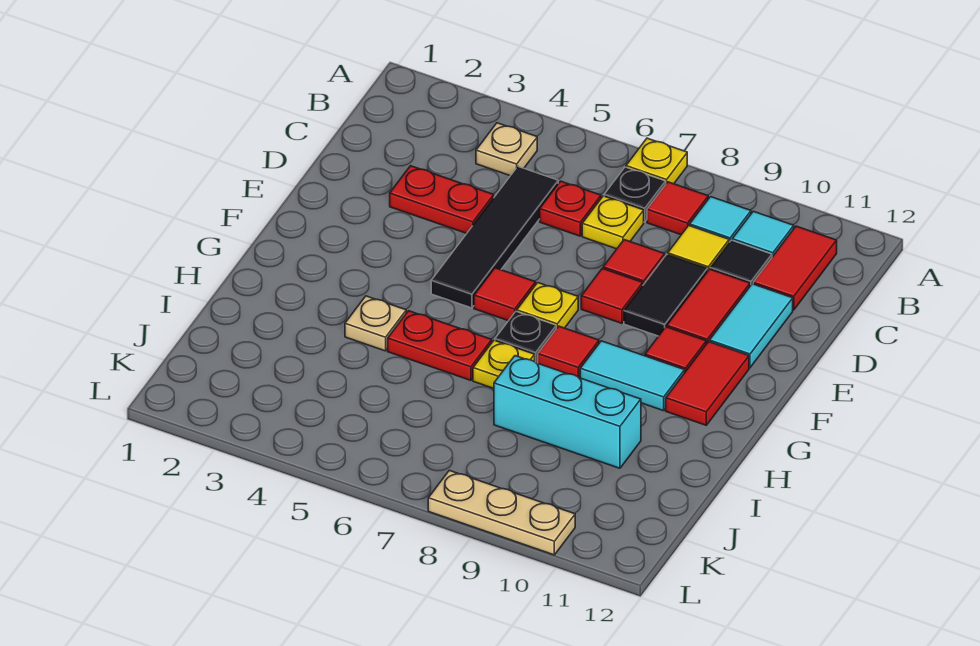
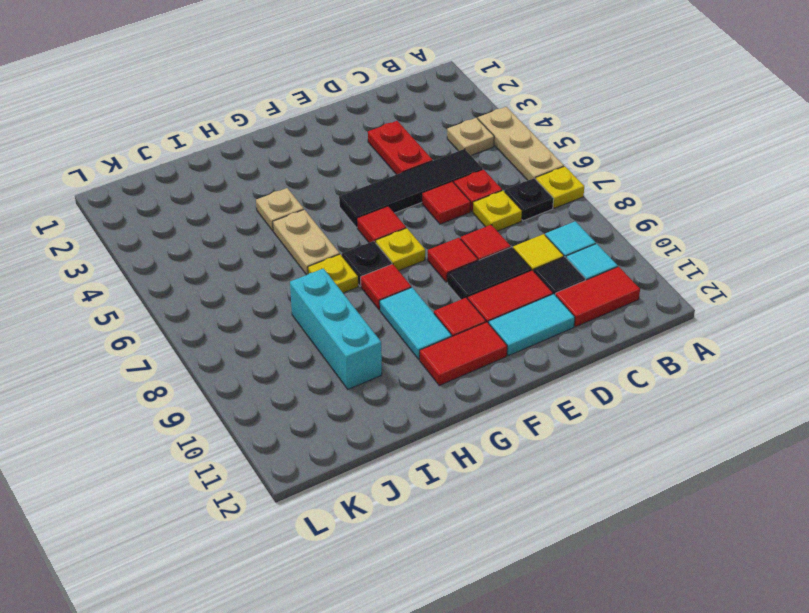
red tile B8 level 1 -> red tile D6 level 1
red plate H5:H6 level 1 -> tan plate H5:H6 level 1
tan plate L8:L10 level 1 -> tan plate A4:A6 level 1

